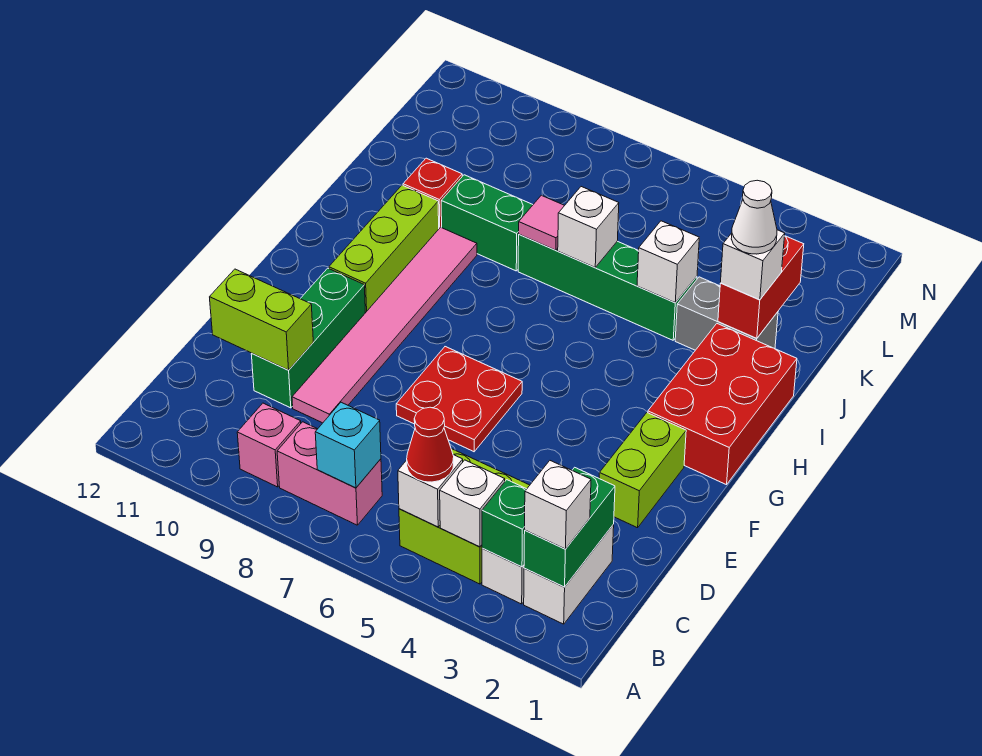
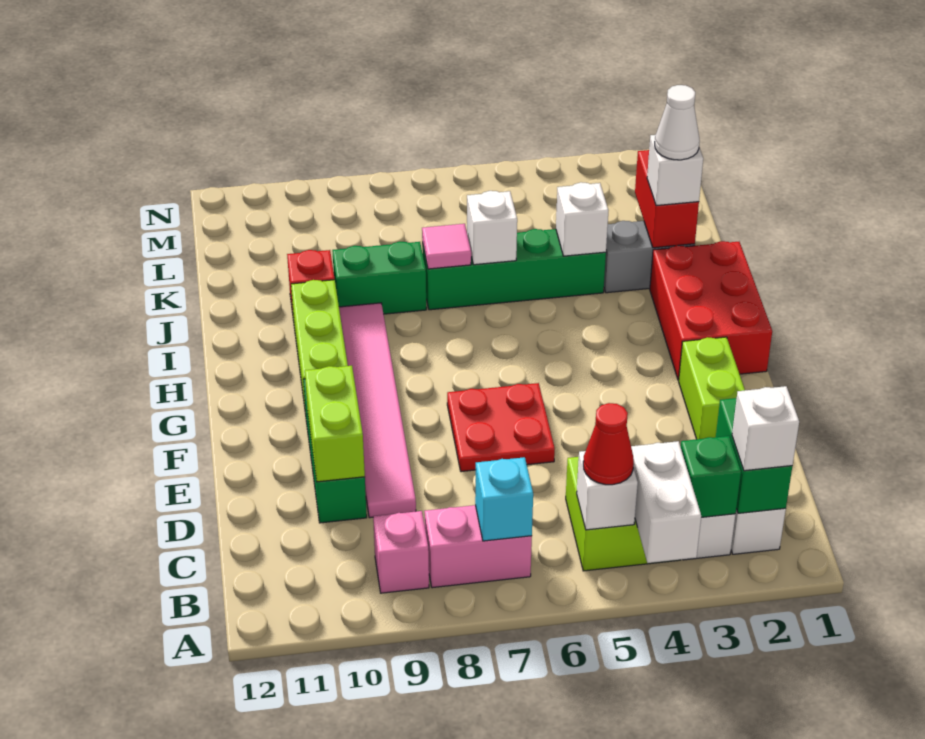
white brick B4 level 2 -> white brick A4:B4 level 2
lime brick D10:D11 level 2 -> lime brick D10:E10 level 2

